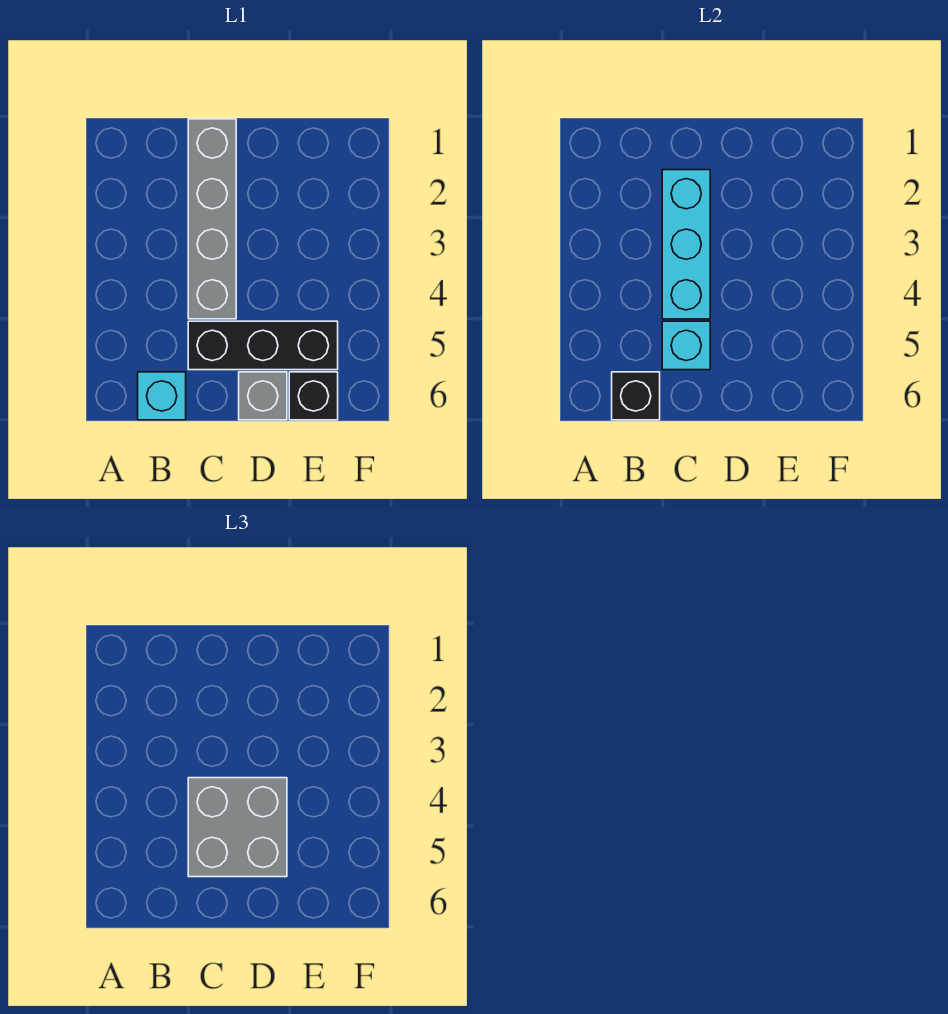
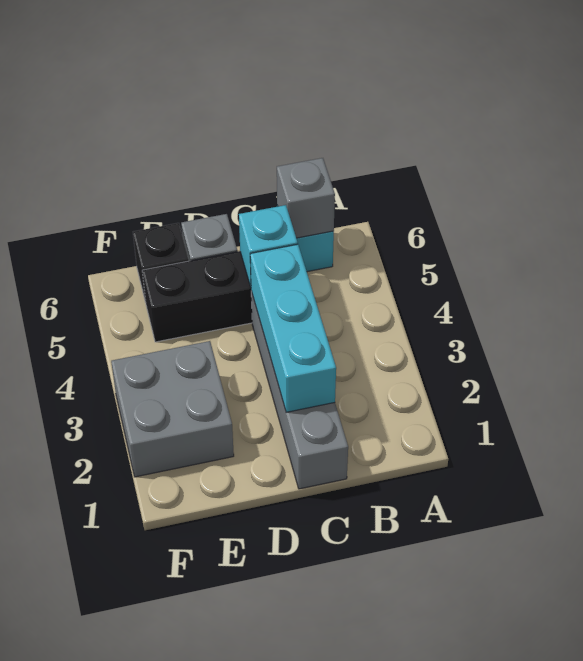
black brick B6 level 2 -> grey brick B6 level 2
grey brick C4:D5 level 3 -> grey brick E2:F3 level 1

